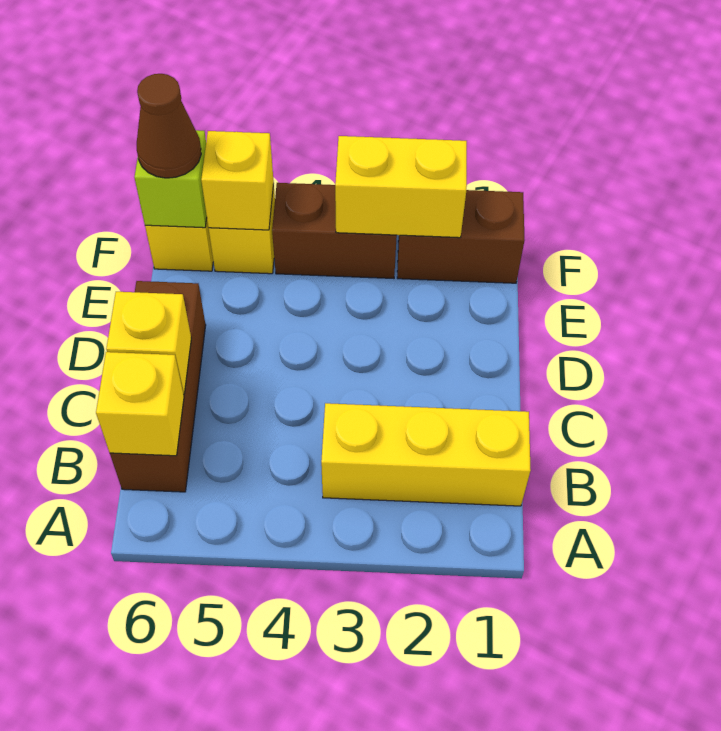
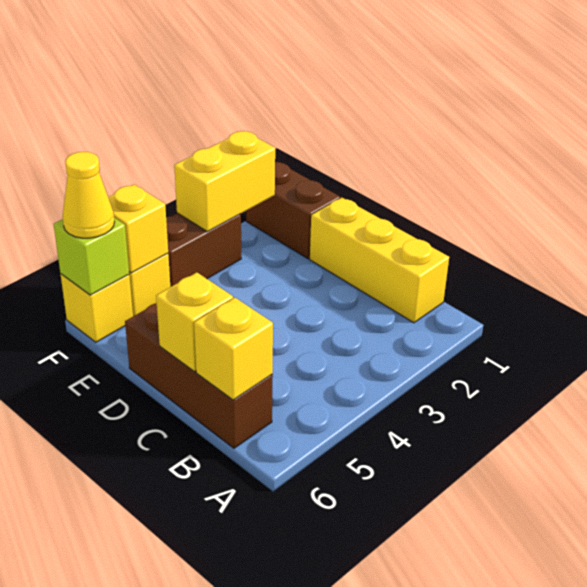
yellow brick B1:B3 level 1 -> yellow brick B1:D1 level 1
brown brick F1:F2 level 1 -> brown brick E1:F1 level 1
brown cone F6 level 3 -> yellow cone F6 level 3

